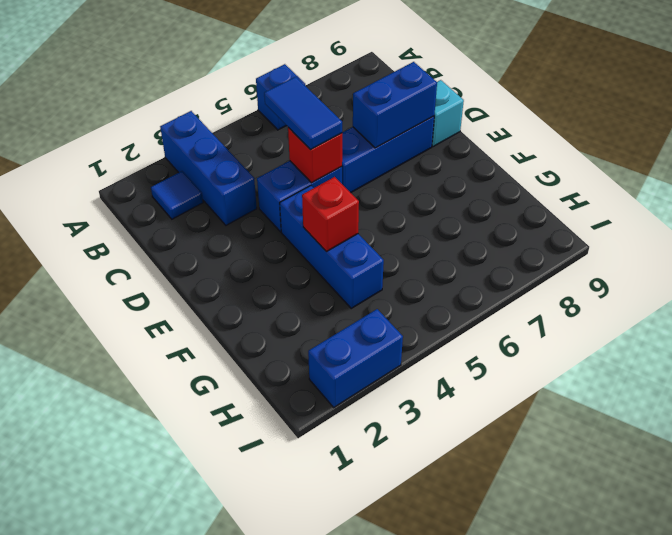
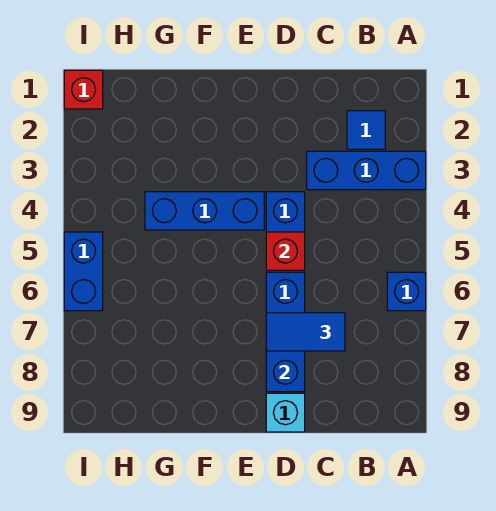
blue tile C5:D5 level 3 -> blue tile C7:D7 level 3
red brick F4 level 2 -> red brick I1 level 1
blue brick I2:I3 level 1 -> blue brick I5:I6 level 1

